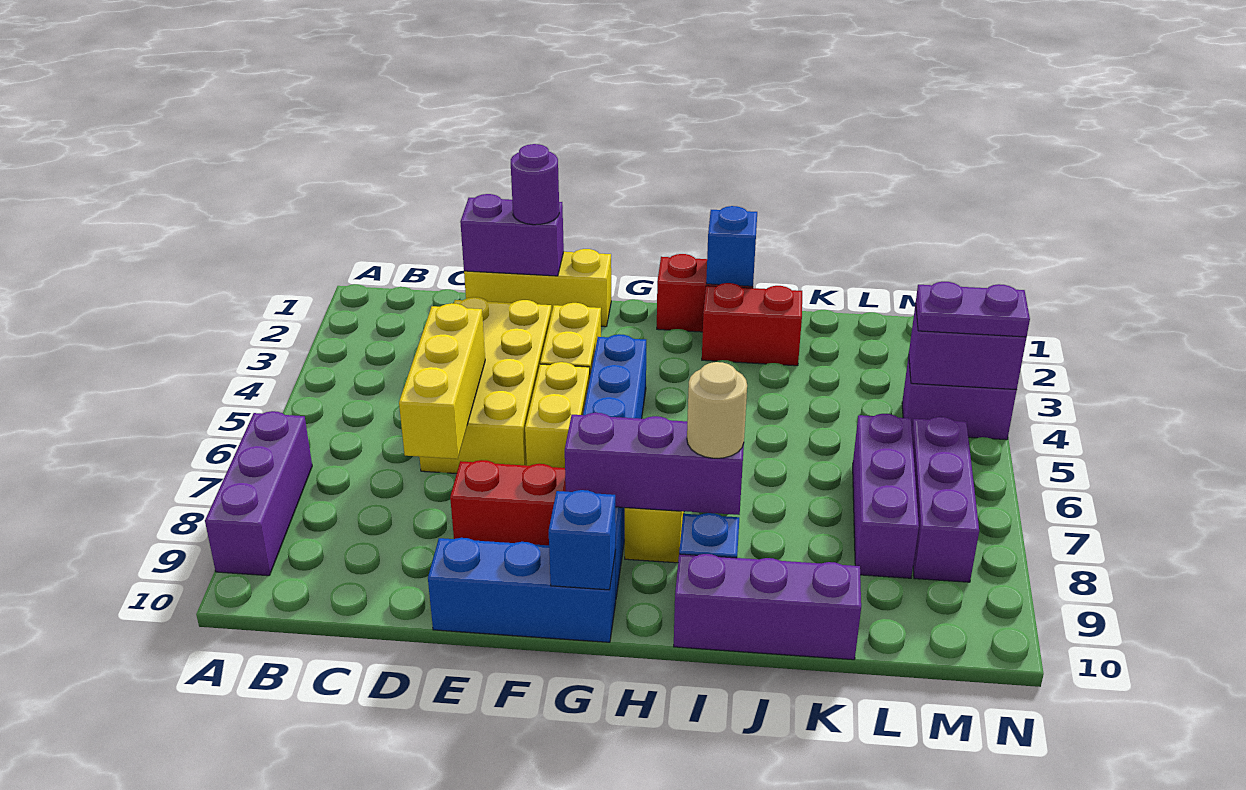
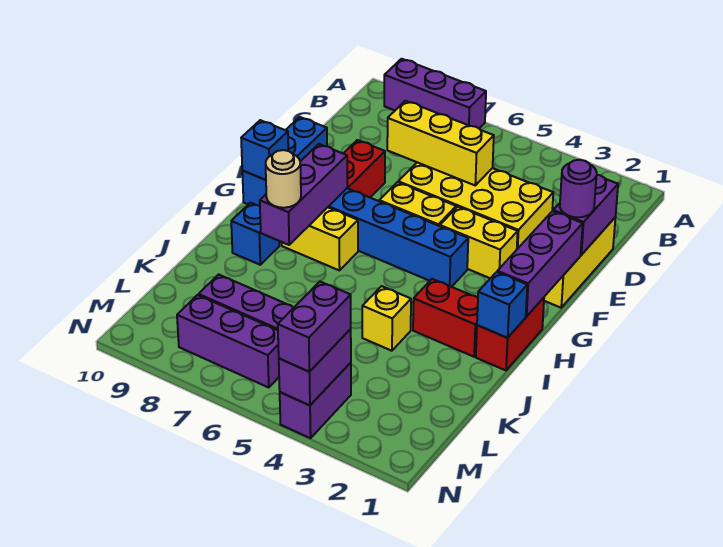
red brick I2:J2 level 1 -> red brick I2:I3 level 1
purple brick I10:K10 level 1 -> purple brick F1:H1 level 2
none -> yellow brick J4 level 1
purple plate M4:N4 level 3 -> purple brick M4:N4 level 3

